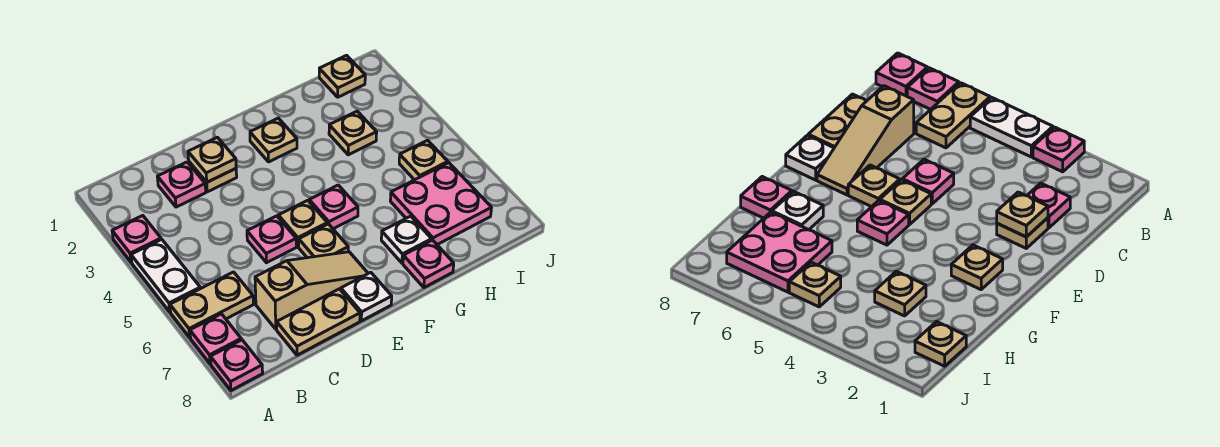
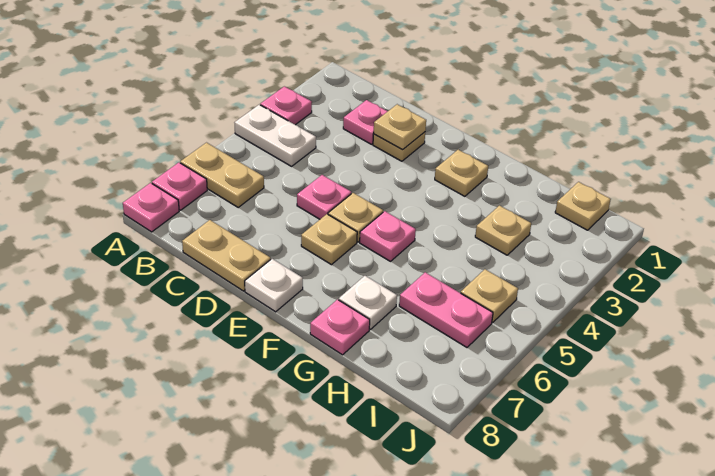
white plate A4:A5 level 1 -> white plate A4:B4 level 1
tan slope C7:E7 level 1 top C -> none
pink plate H6:I7 level 1 -> pink plate H6:I6 level 1

